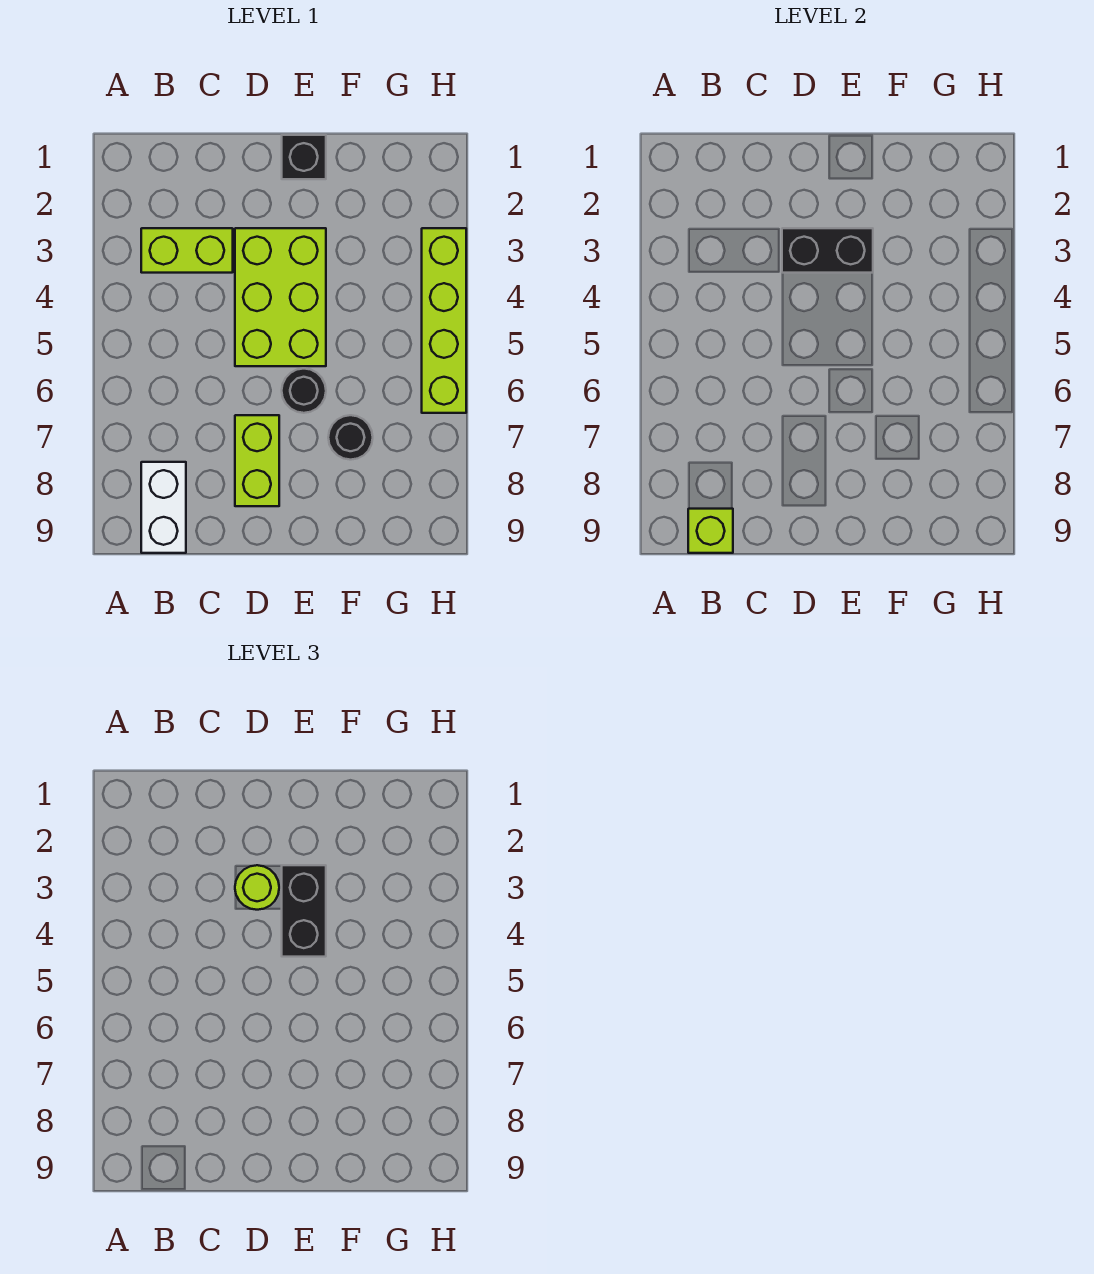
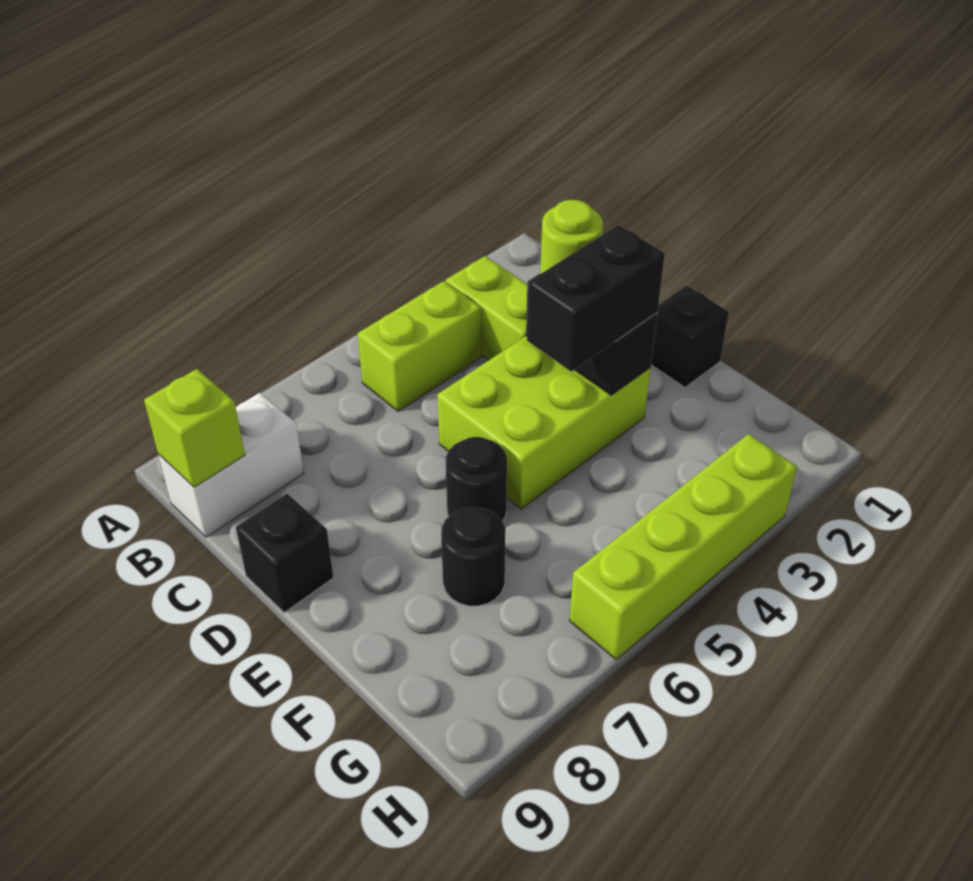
lime brick D7:D8 level 1 -> lime brick B4:B5 level 1
none -> black brick D9 level 1

